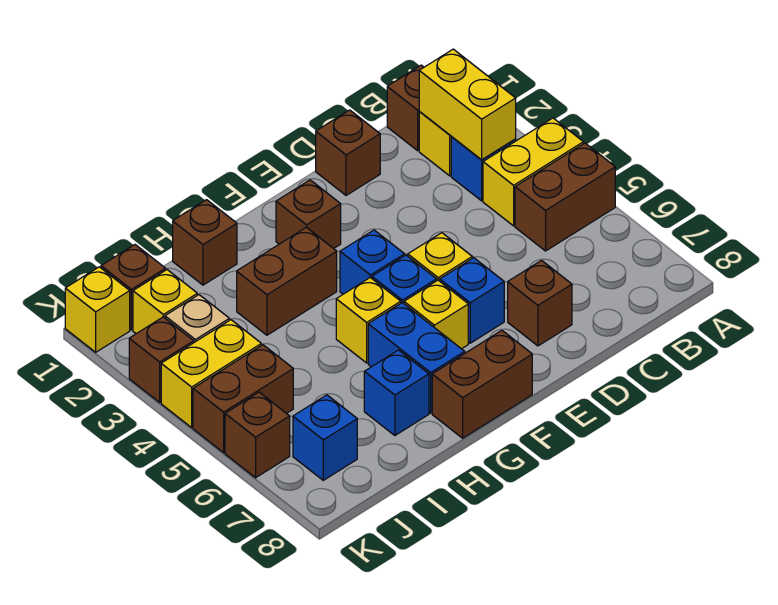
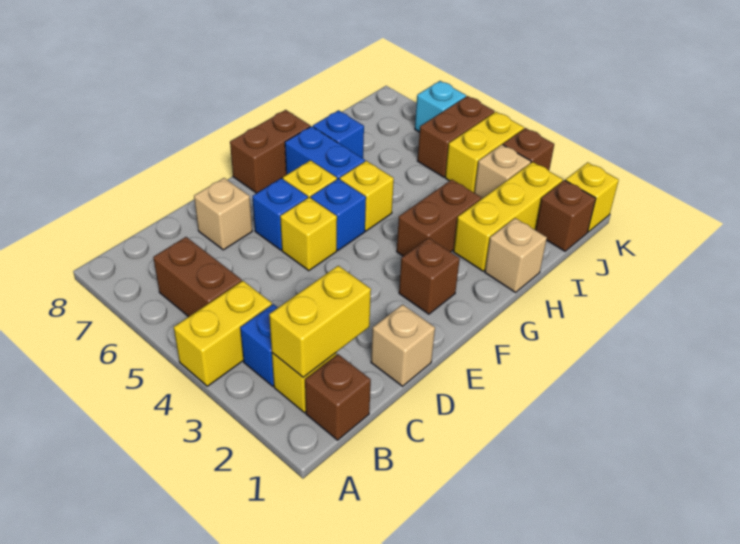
brown brick A5:B5 level 1 -> brown brick B5:B6 level 1
yellow brick B2:B3 level 2 -> yellow brick B2:C2 level 2
brown brick D1 level 1 -> tan brick D1 level 1
brown brick D7 level 1 -> tan brick D7 level 1
blue brick F4 level 1 -> none
brown brick H1 level 1 -> tan brick H1 level 1
yellow brick J2 level 1 -> yellow brick H2:J2 level 1
blue brick J7 level 1 -> none
brown brick K6 level 1 -> cyan brick K6 level 1

